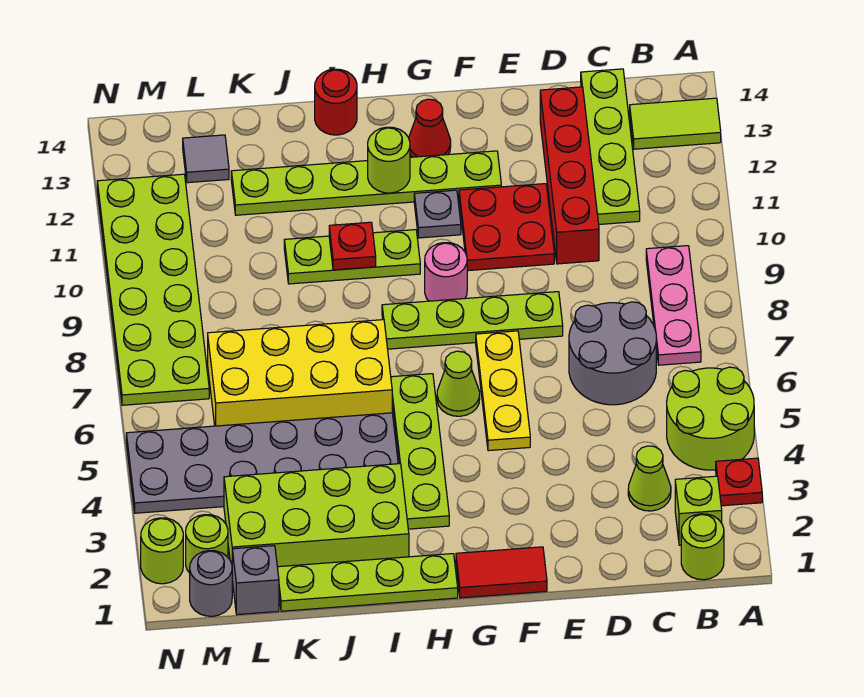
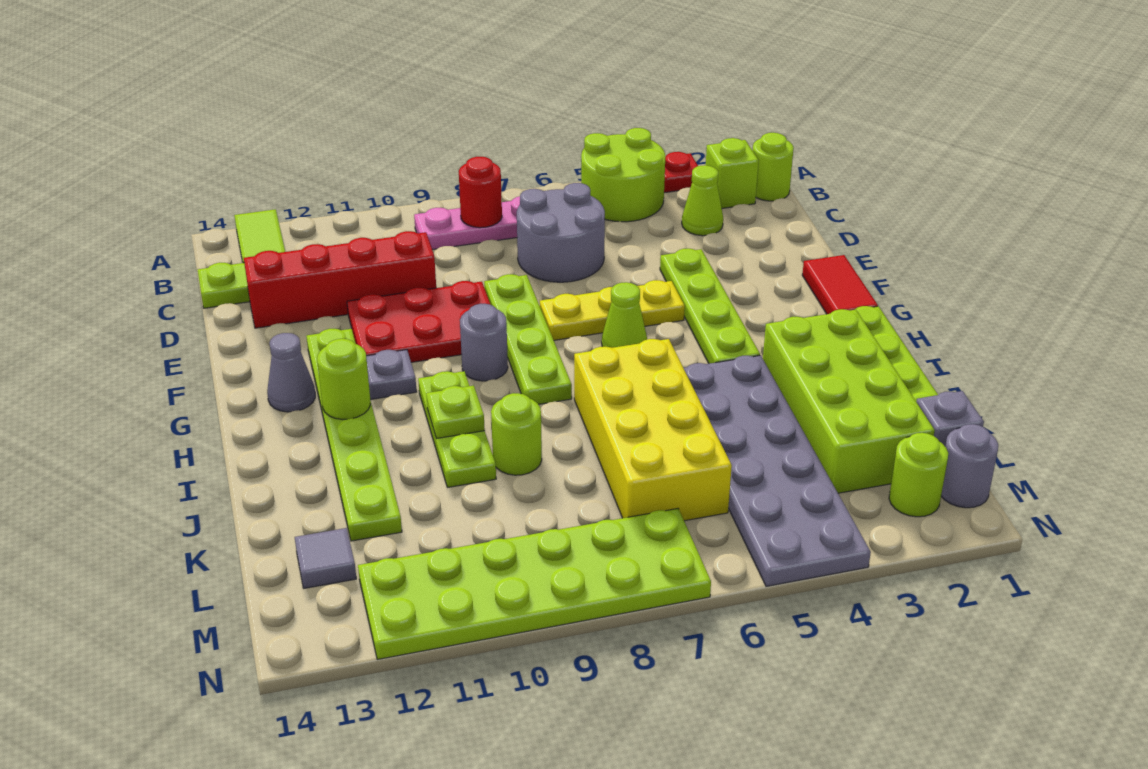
red plate E10:F11 level 1 -> red plate E9:F11 level 1
pink round brick G9 level 1 -> grey round brick G9 level 1
red cone G13 level 1 -> grey cone G13 level 1
lime plate H3:H6 level 1 -> lime plate E4:H4 level 1
red plate I10 level 2 -> lime plate I10 level 2
red round brick I14 level 1 -> red round brick B8 level 2
lime round brick N2 level 1 -> lime round brick J9 level 1

